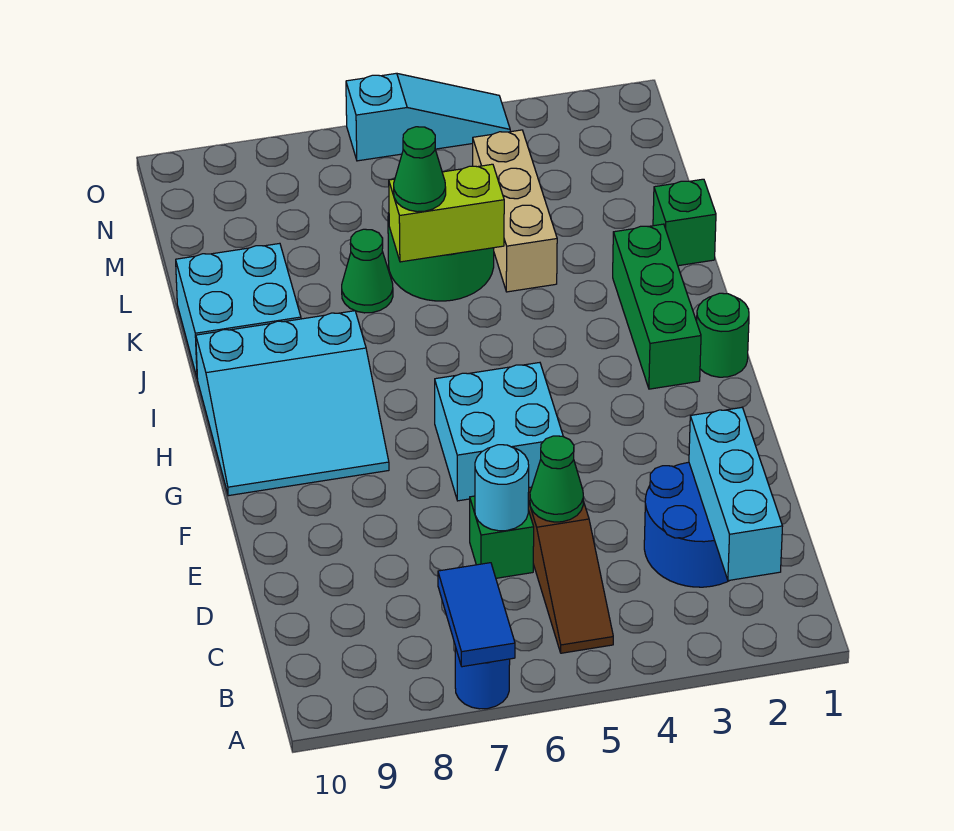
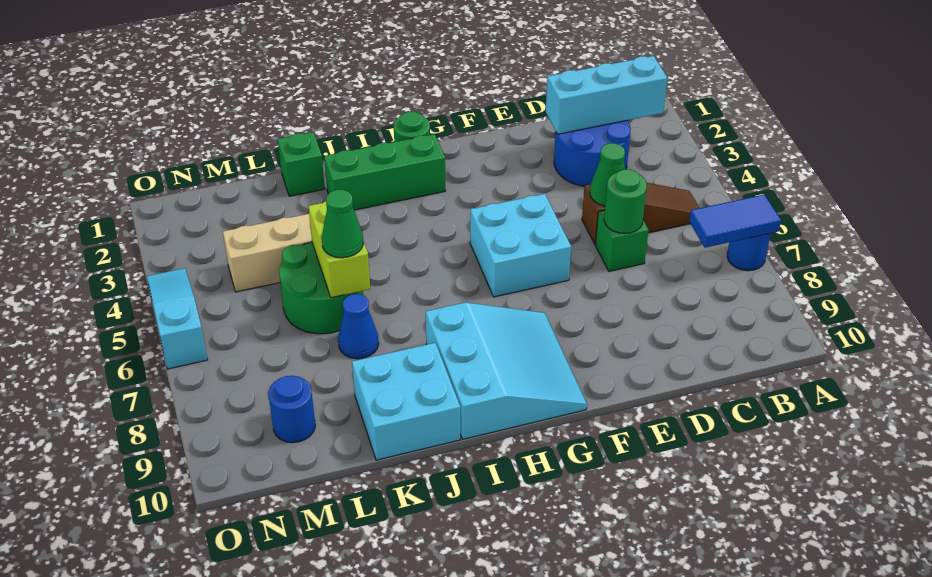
cyan round brick D6 level 2 -> green round brick D6 level 2
green cone K7 level 1 -> blue cone K7 level 1
none -> blue round brick M9 level 1

